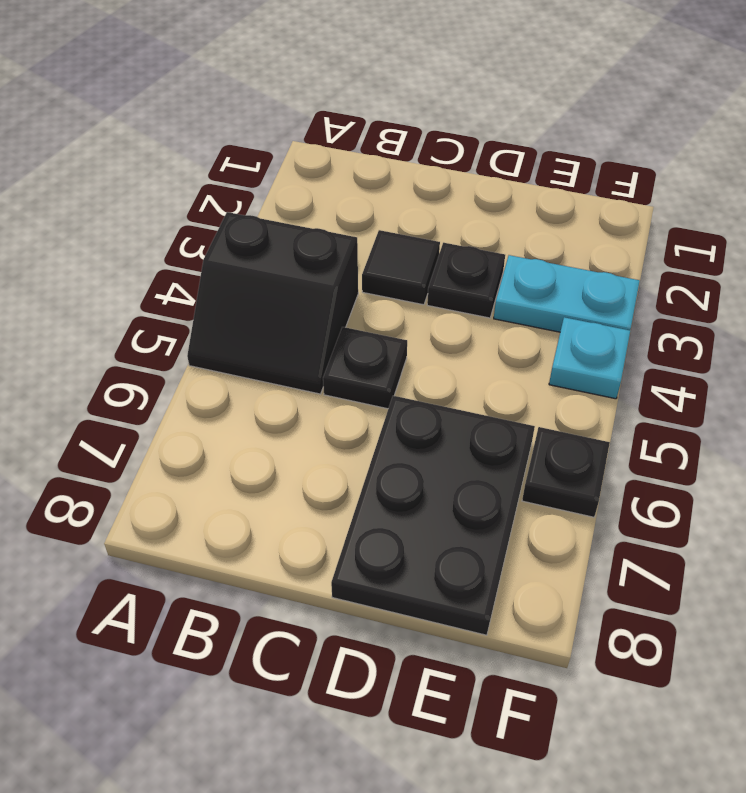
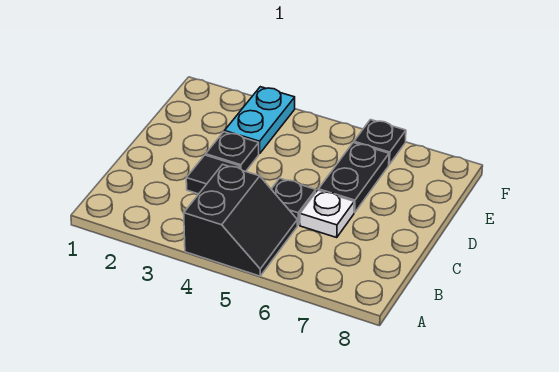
none -> white plate C6 level 1
black plate D6:E8 level 1 -> black plate D6:E6 level 1
cyan plate F4 level 1 -> none

